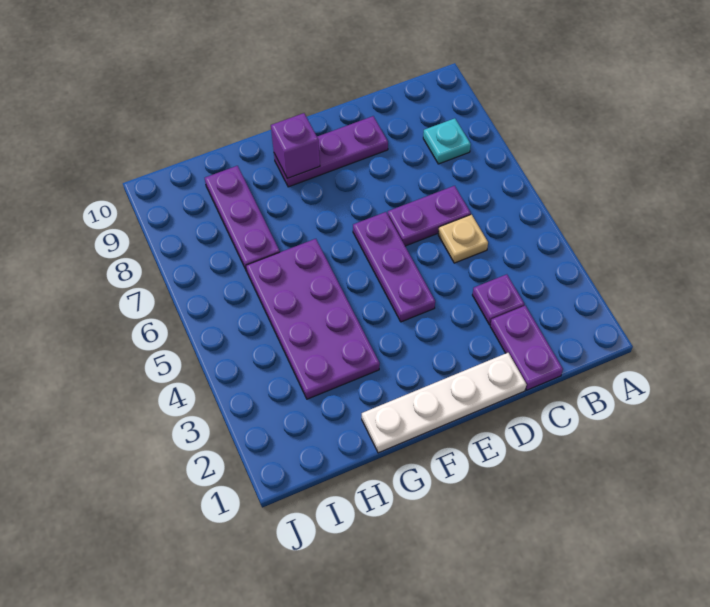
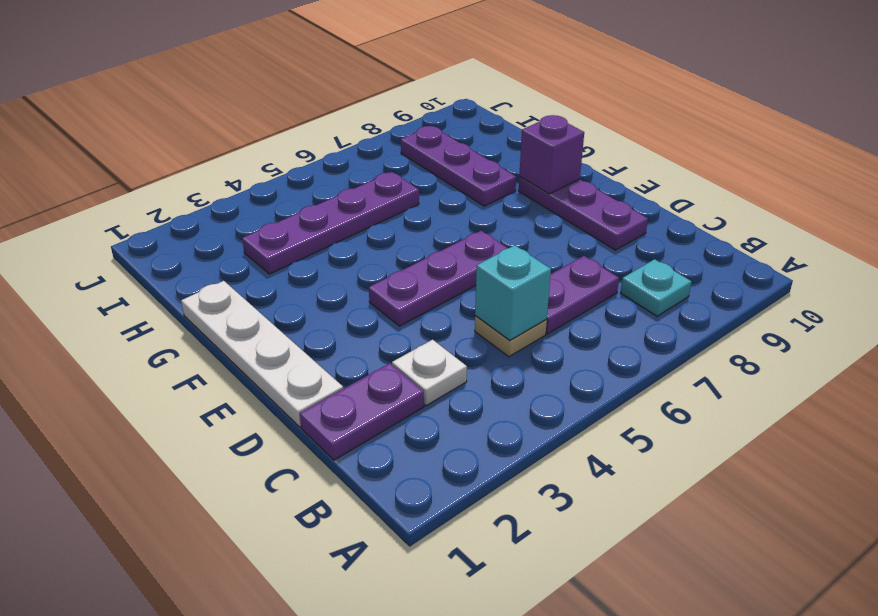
purple plate C3 level 1 -> white plate C3 level 1
none -> cyan brick C5 level 2
purple plate C6:D6 level 1 -> purple plate C6:C7 level 1
purple plate G3:H6 level 1 -> purple plate H3:H6 level 1
purple plate H7:H9 level 1 -> purple plate G8:I8 level 1

